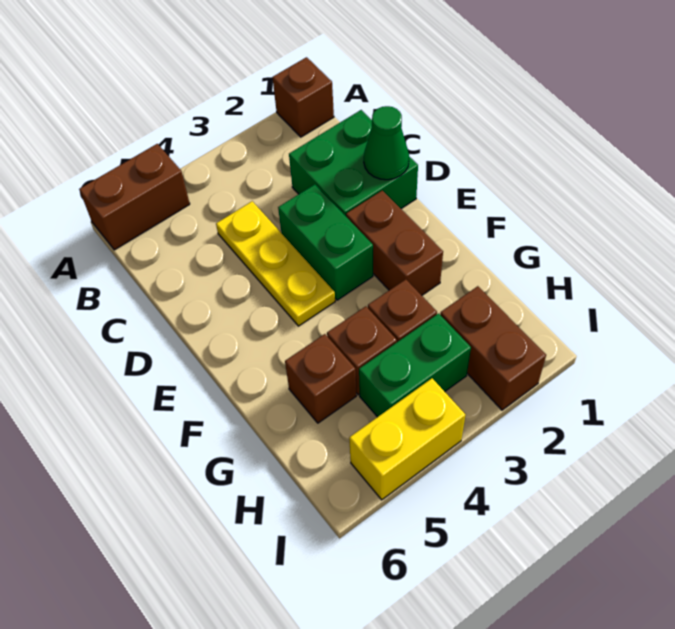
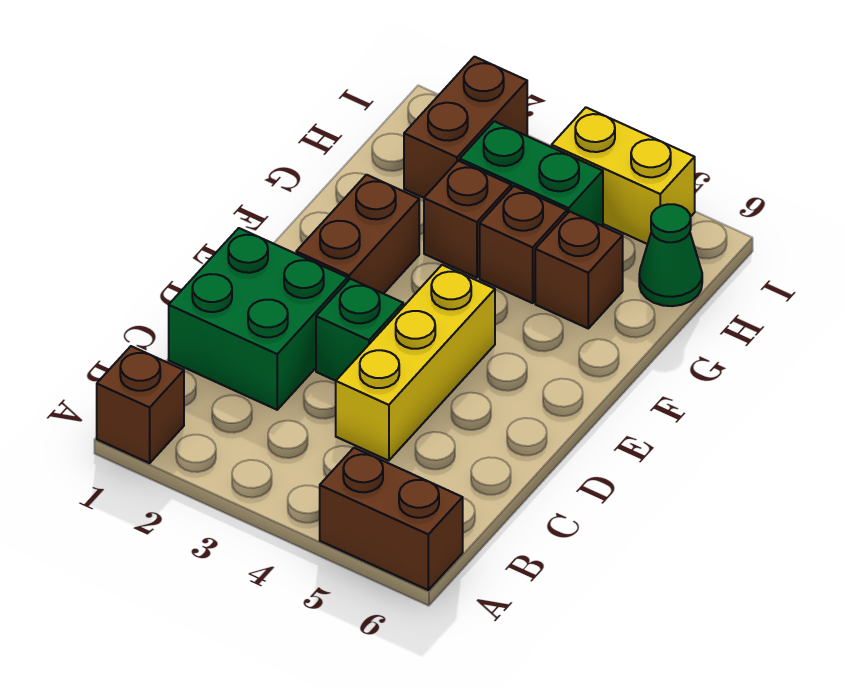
yellow plate C4:E4 level 1 -> yellow brick C4:E4 level 1
green cone D1 level 2 -> green cone H6 level 1
green brick D3:E3 level 1 -> green brick D3 level 1

